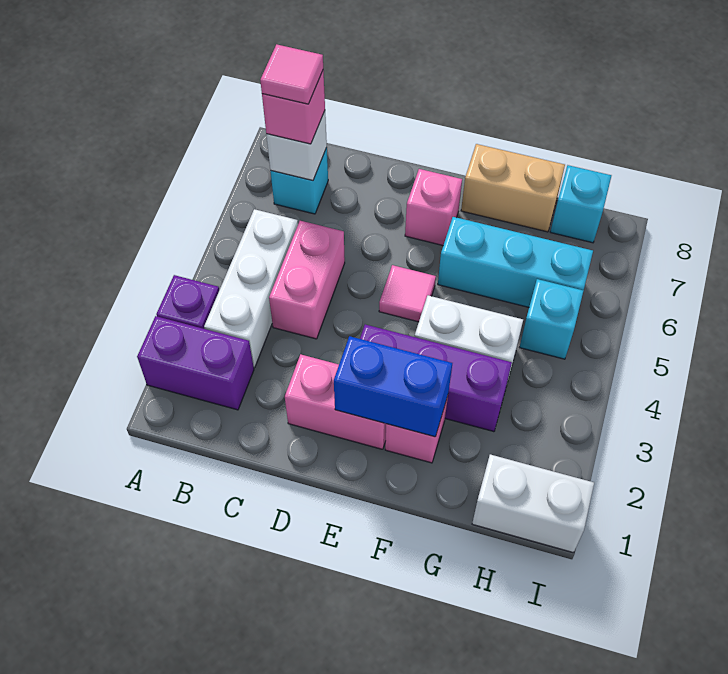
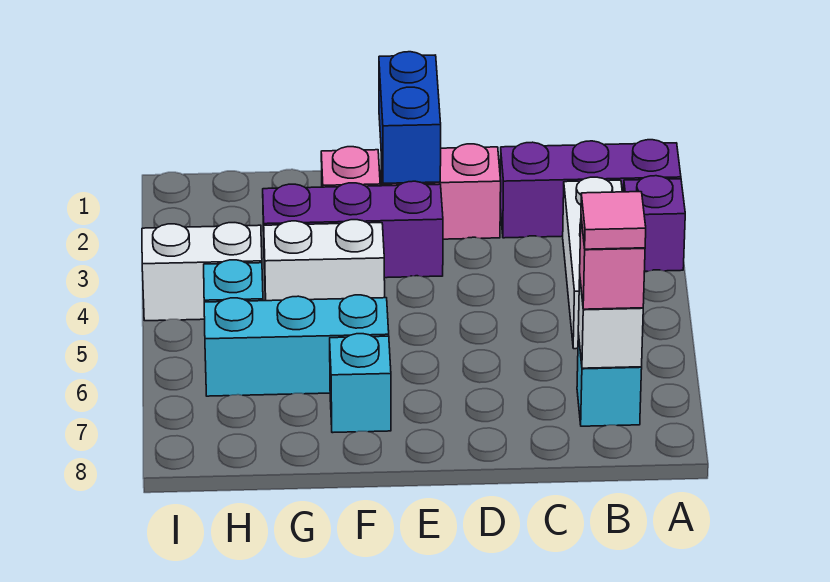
purple brick A2:B2 level 1 -> purple brick A2:C2 level 1
pink brick C4:C5 level 1 -> none
blue brick E2:F2 level 2 -> blue brick E1:E2 level 2
pink tile E5 level 1 -> none
pink brick E7 level 1 -> none
tan brick F8:G8 level 1 -> none
white brick H1:I1 level 1 -> white brick H4:I4 level 1
cyan brick H8 level 1 -> cyan brick F7 level 1

